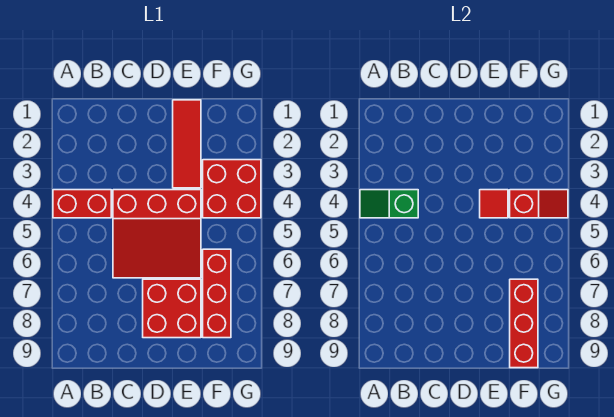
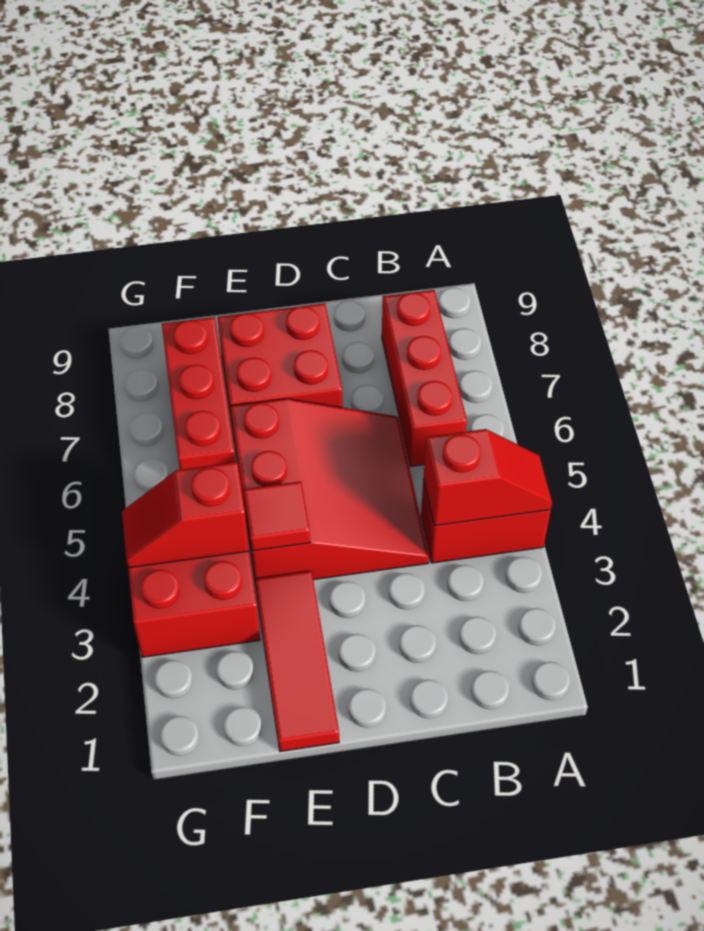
green slope A4:B4 level 2 top B -> red slope A4:B4 level 2 top B
red slope C4:E6 level 1 top 4 -> red slope C4:E6 level 1 top E
red brick F7:F9 level 2 -> red brick B6:B8 level 1

